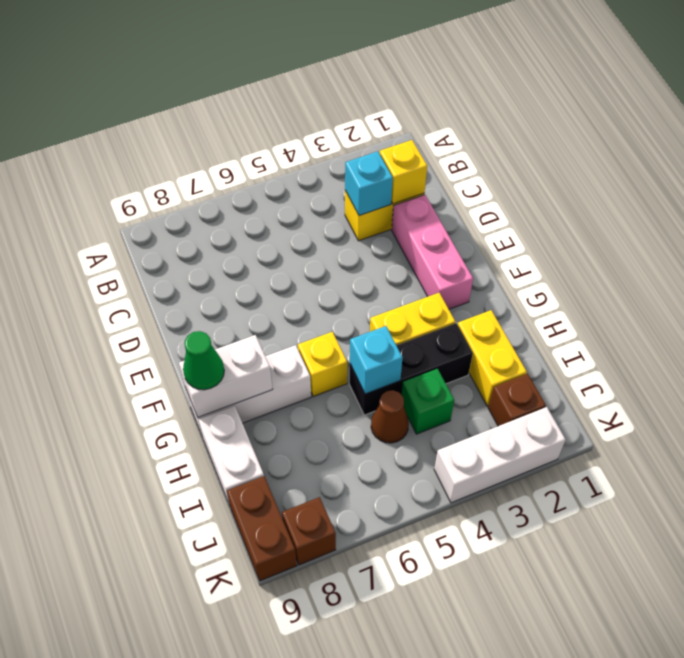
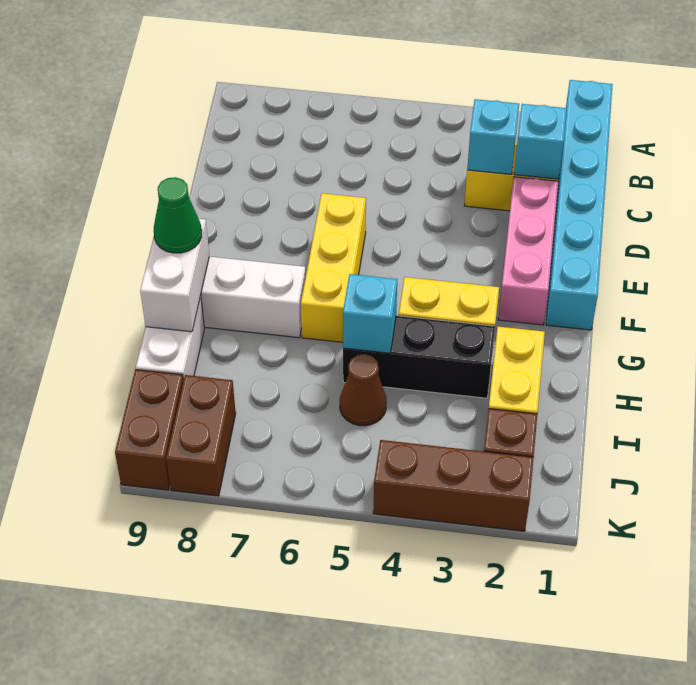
none -> cyan brick A1:F1 level 1
yellow brick C2 level 2 -> cyan brick C2 level 2
yellow brick G6 level 1 -> yellow brick E6:G6 level 1
white brick G8:G9 level 2 -> white brick G9:H9 level 2
green brick I4 level 1 -> none
white brick K2:K4 level 1 -> brown brick K2:K4 level 1
brown brick K8 level 1 -> brown brick J8:K8 level 1

